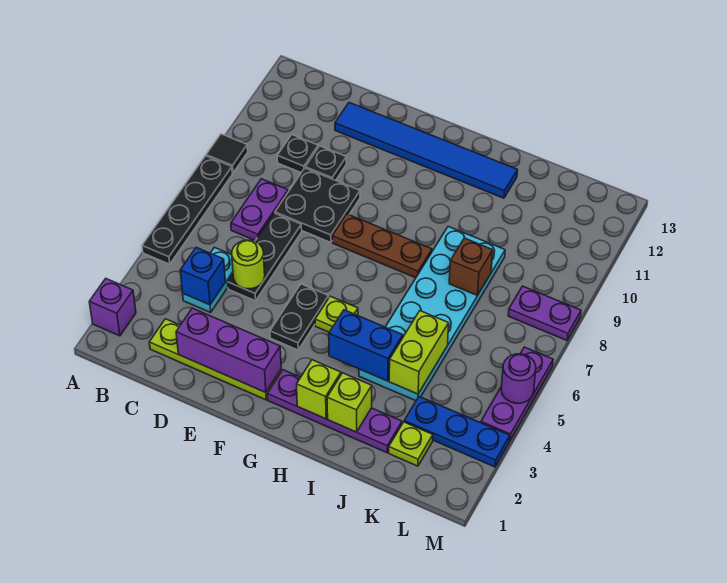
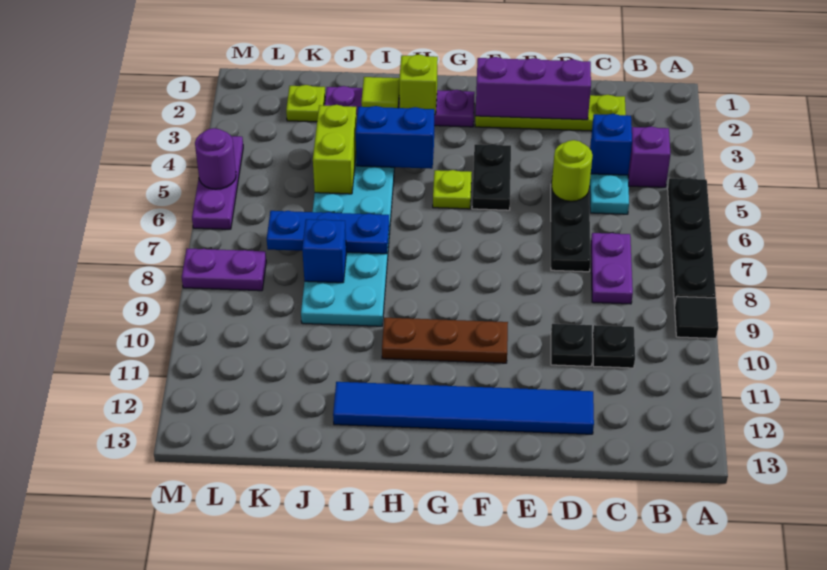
purple brick A2 level 1 -> purple brick B4 level 1
black plate D8:E9 level 1 -> none
brown plate F8:H8 level 1 -> brown plate F10:H10 level 1
lime brick I2 level 2 -> lime tile I2 level 2
brown brick J8 level 2 -> blue brick J8 level 2
blue plate K3:M3 level 1 -> blue plate I7:K7 level 2

